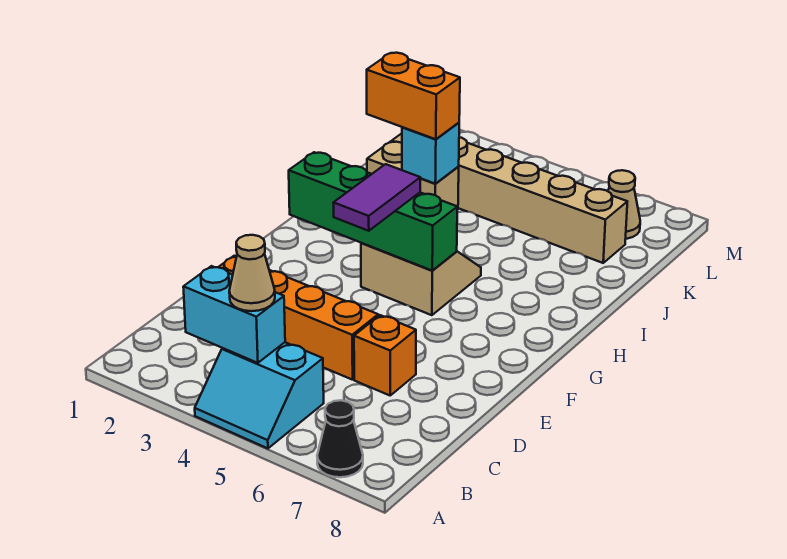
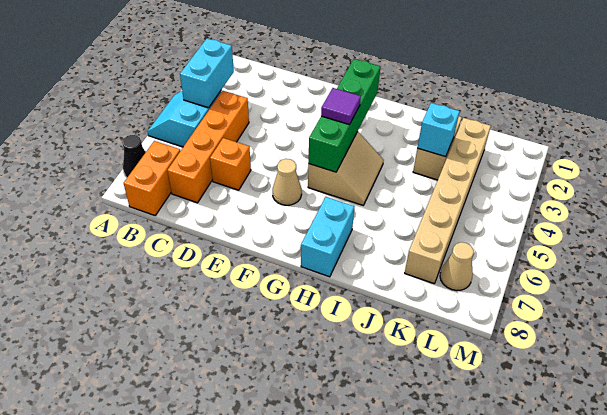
tan cone B4 level 3 -> tan cone F6 level 1
orange brick D2:D5 level 1 -> orange brick C4:C7 level 1
purple tile F4:G4 level 3 -> purple tile G4 level 3
none -> cyan brick H7:H8 level 1
orange brick J2:J3 level 3 -> orange brick B7:B8 level 1

